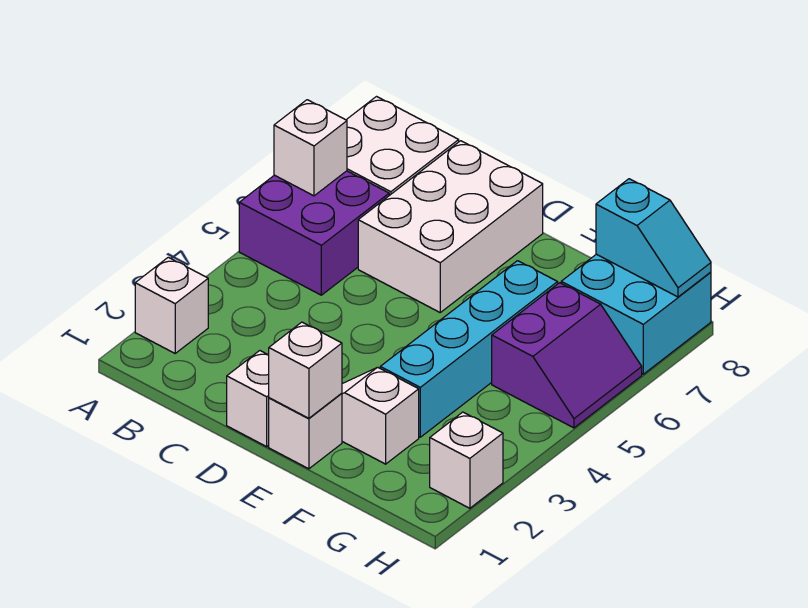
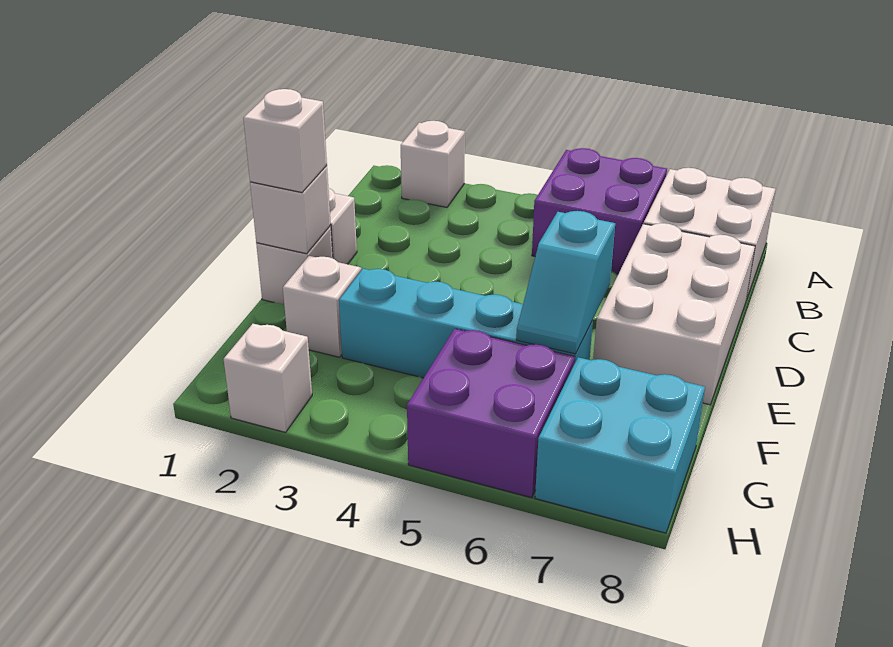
white brick A6 level 2 -> white brick E1 level 3
white brick C6:D8 level 1 -> white brick C7:E8 level 1
purple slope G5:H6 level 1 top G -> purple brick G5:H6 level 1
cyan slope G8:H8 level 2 top G -> cyan slope E6:F6 level 2 top E

